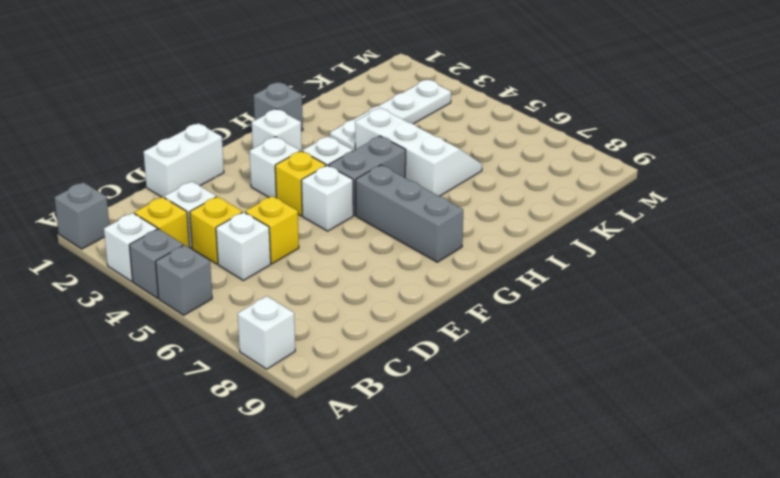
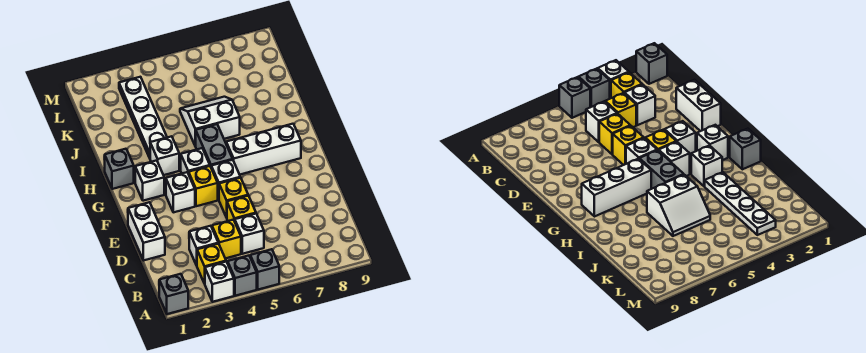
white brick A8 level 1 -> white brick H3 level 1
none -> yellow brick E5 level 1
grey brick G6:G8 level 1 -> white brick G6:G8 level 1
white slope I4:J6 level 1 top I -> white slope I5:J6 level 1 top I

